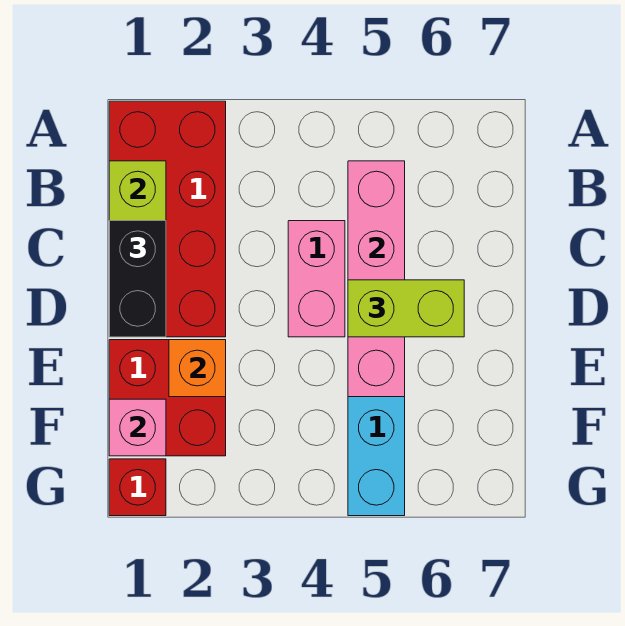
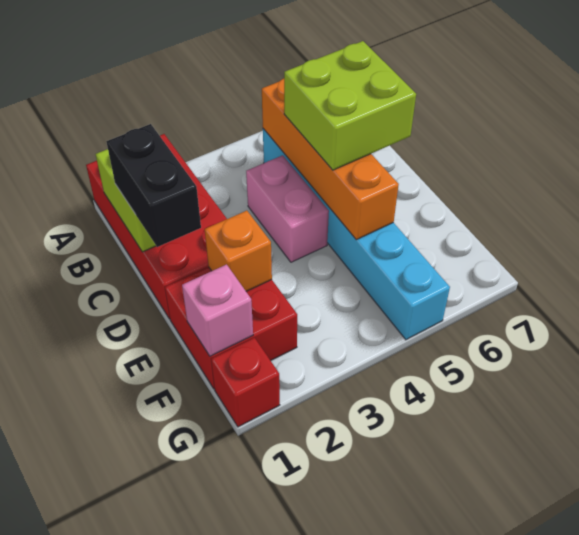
pink brick B5:E5 level 2 -> orange brick B5:E5 level 2
lime brick D5:D6 level 3 -> lime brick C5:D6 level 3

